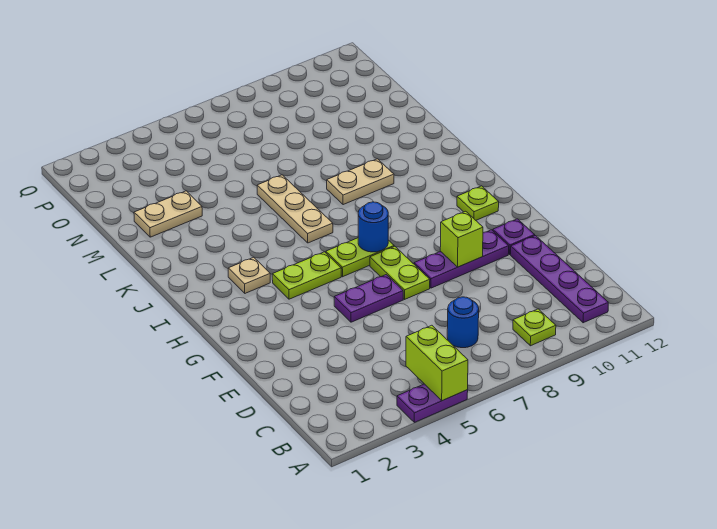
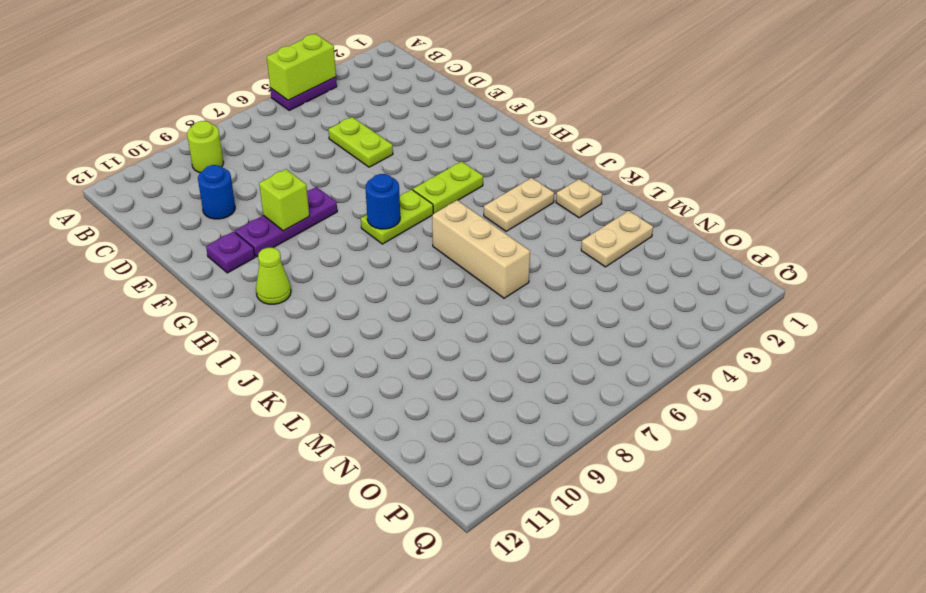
lime brick A5:B5 level 2 -> lime brick A4:A5 level 2
lime plate B9 level 1 -> lime round brick B9 level 1
purple plate B11:E11 level 1 -> none
blue round brick C7 level 1 -> blue round brick D10 level 1
purple plate F5:F6 level 1 -> none
lime plate F7:G7 level 1 -> lime plate D5:E5 level 1
lime plate H11 level 1 -> lime cone H11 level 1
tan plate I3 level 1 -> tan plate K2 level 1
tan plate J6:L6 level 1 -> tan brick J6:L6 level 1
tan plate K8:K9 level 1 -> tan plate J3:J4 level 1

